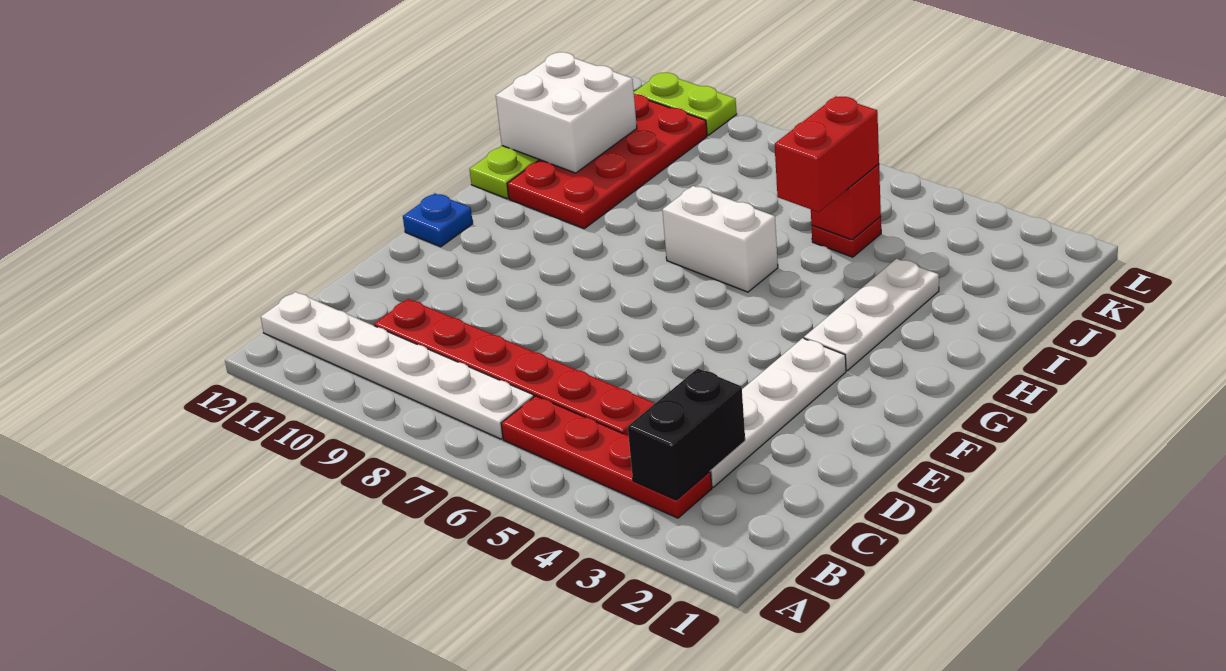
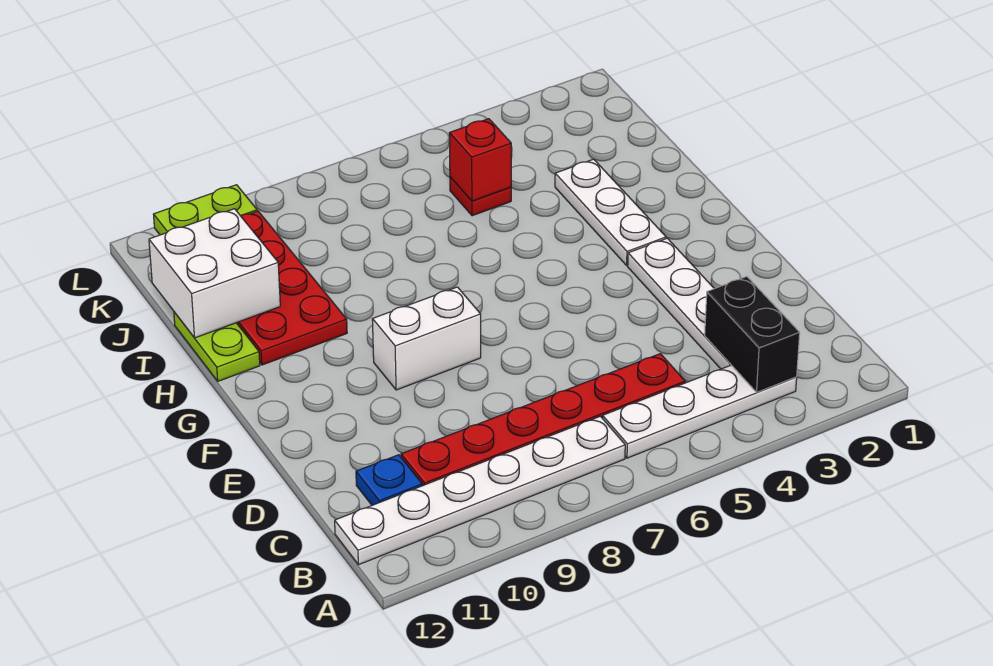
red plate B3:B6 level 1 -> white plate B3:B6 level 1
blue plate F12 level 1 -> blue plate C11 level 1
white brick H6:H7 level 1 -> white brick F8:F9 level 1
red brick I5:J5 level 3 -> none

